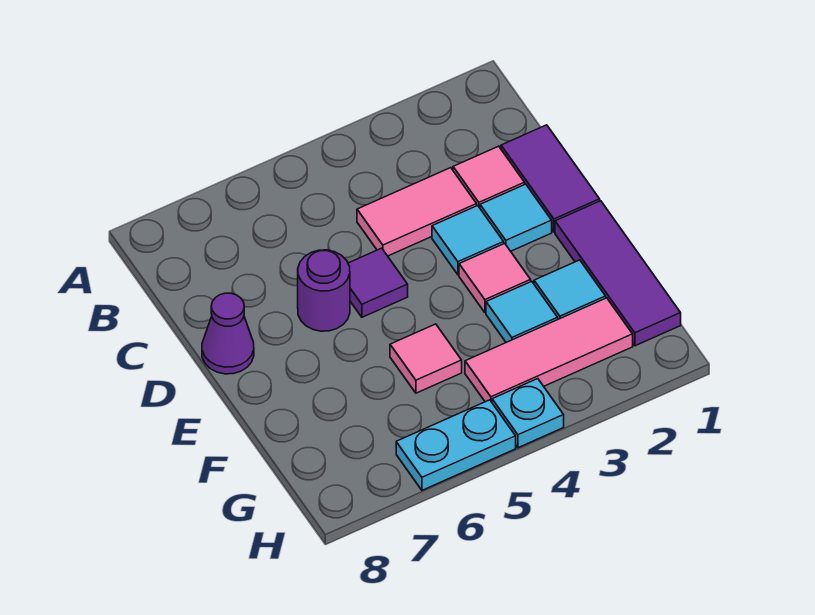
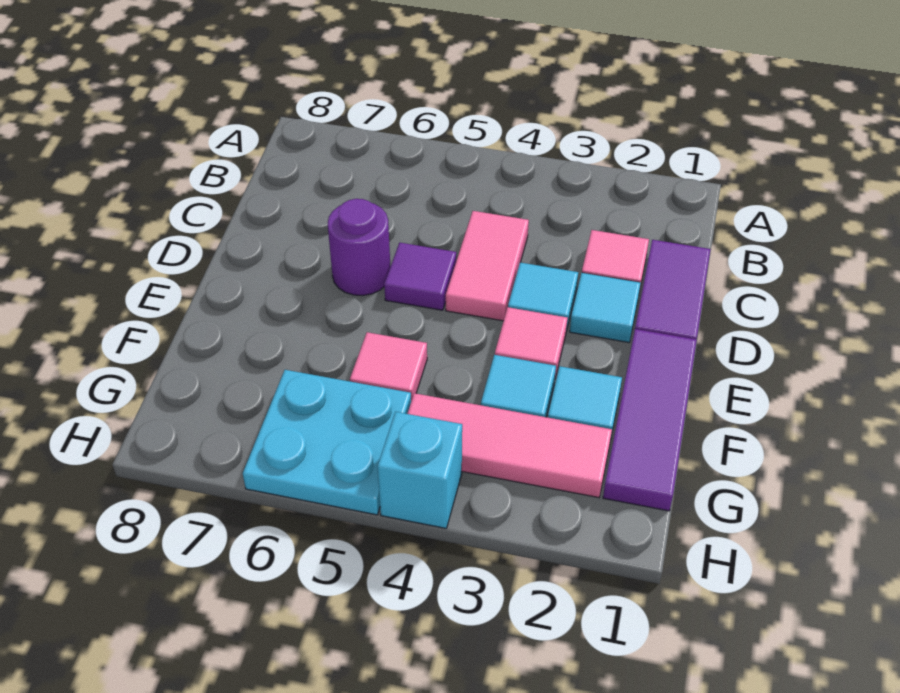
pink tile C3:C4 level 1 -> pink tile C4:D4 level 1
purple cone D8 level 1 -> none
cyan plate H4 level 1 -> cyan brick H4 level 1
cyan plate H5:H6 level 1 -> cyan plate G5:H6 level 1

